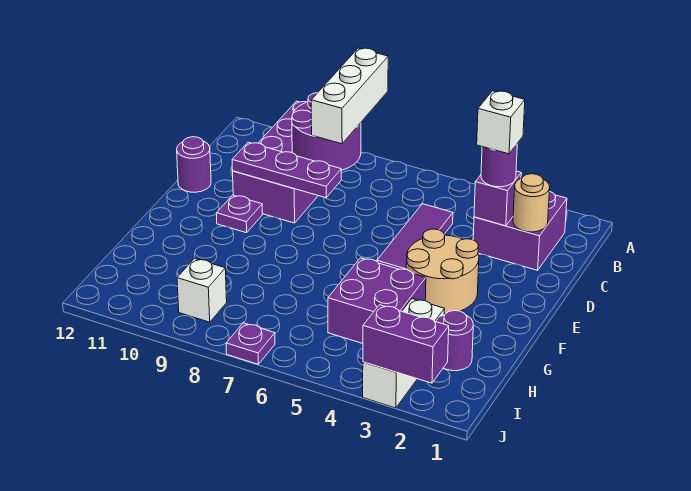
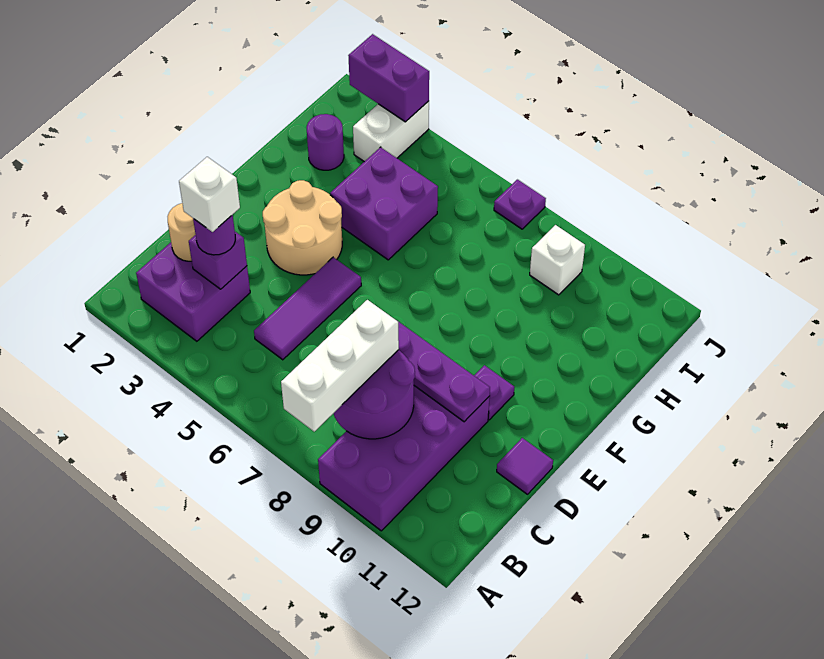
purple round brick D12 level 1 -> purple tile D12 level 1
white brick H3:J3 level 1 -> white brick I3:J3 level 1

